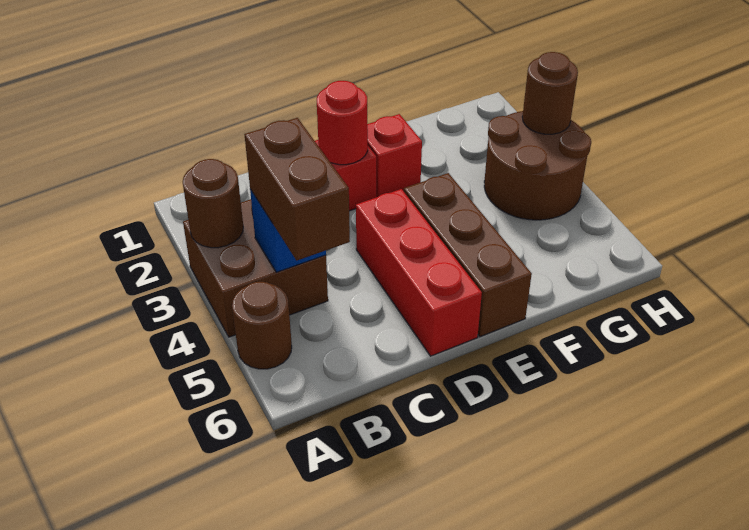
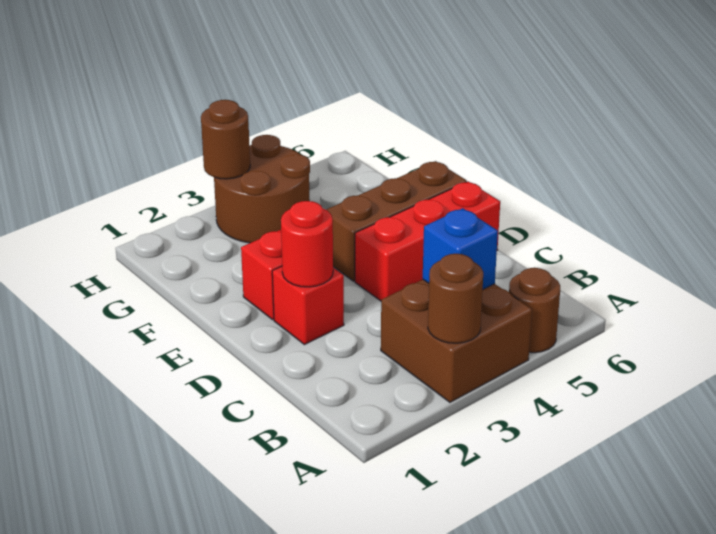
brown brick B4:B5 level 3 -> none

